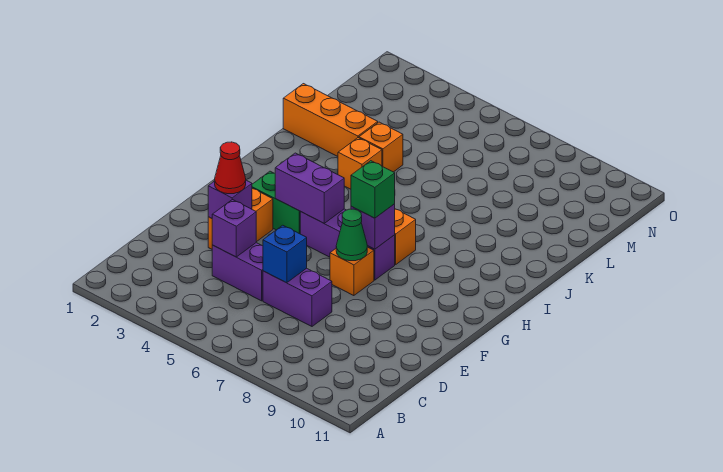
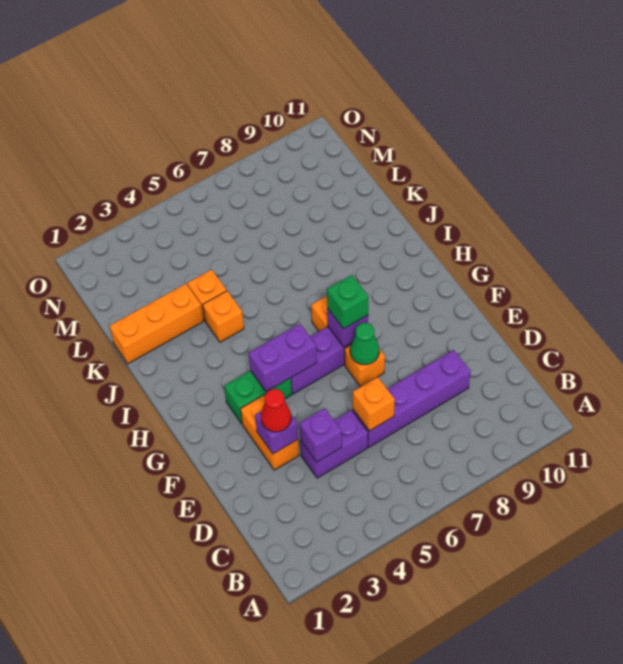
purple brick D6:D7 level 1 -> purple brick D6:D9 level 1
blue brick D6 level 2 -> orange brick D6 level 2

